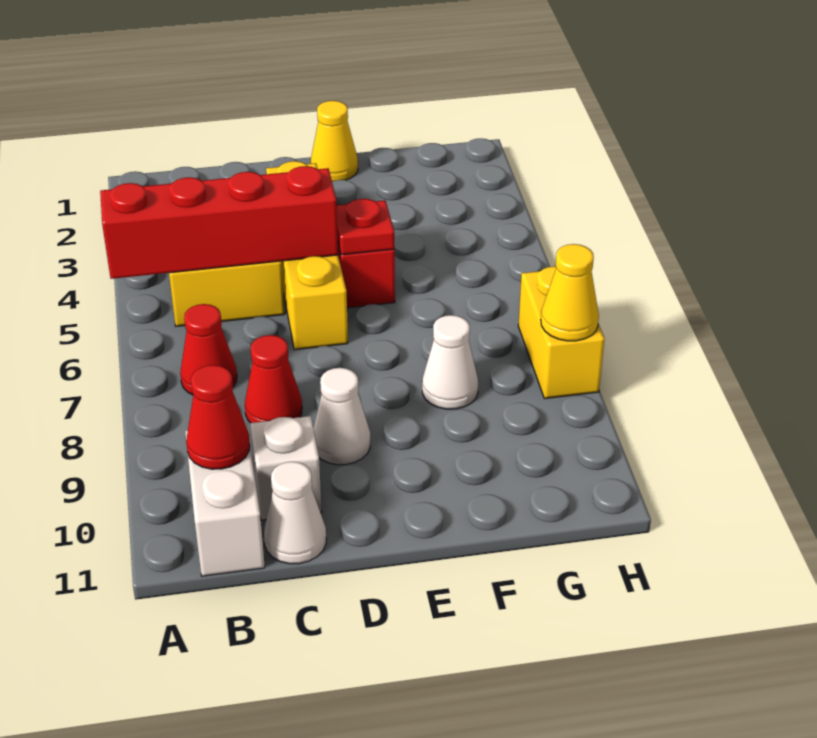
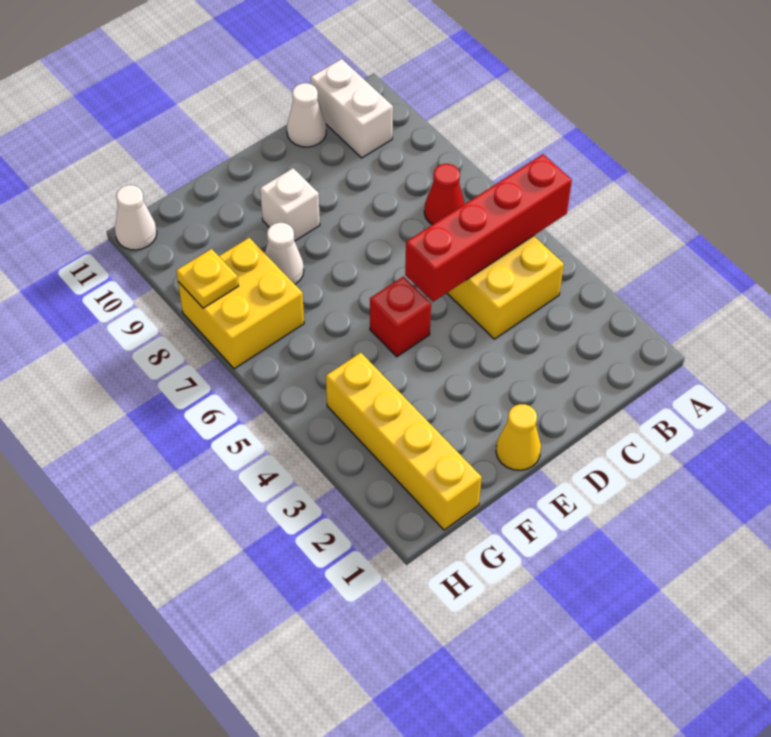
red cone B10 level 2 -> none
red cone C8 level 1 -> none
white brick C10 level 1 -> white brick E9 level 1
yellow brick D3:D6 level 1 -> yellow brick G1:G4 level 1
white cone D9 level 1 -> white cone H11 level 1
red plate E5 level 2 -> none
yellow brick H7:H8 level 1 -> yellow brick G7:H8 level 1
yellow cone H8 level 2 -> yellow plate H8 level 2

